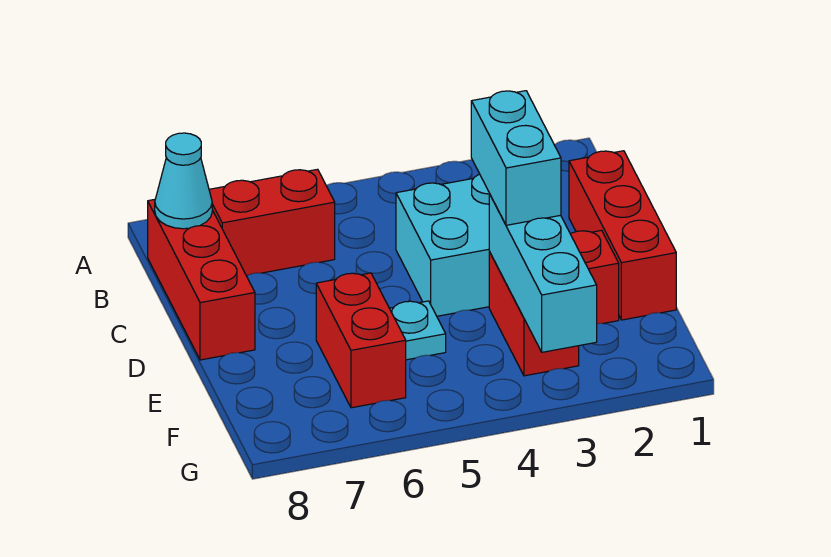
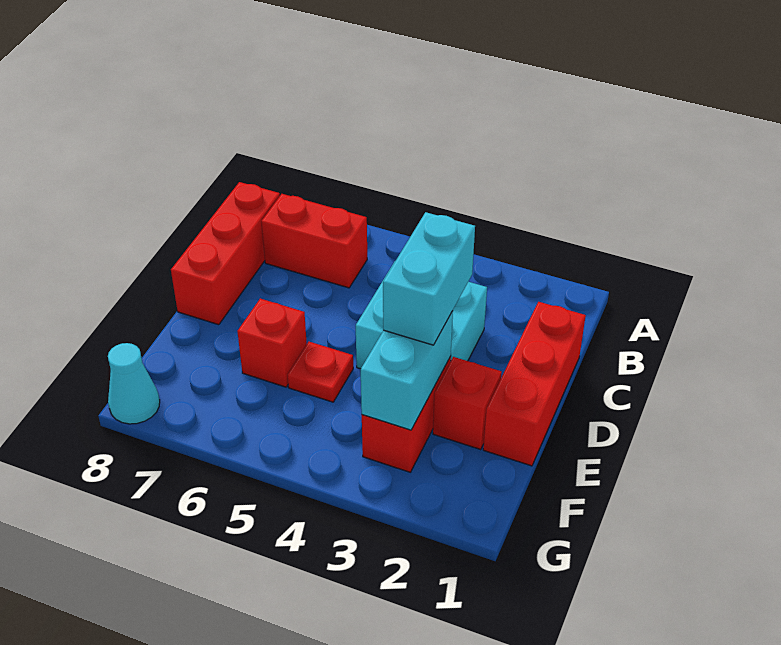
cyan cone B8 level 2 -> cyan cone G8 level 1
cyan brick E3:G3 level 2 -> cyan brick E3:F3 level 2
cyan plate E5 level 1 -> red plate E5 level 1
red brick E6:F6 level 1 -> red brick E6 level 1

